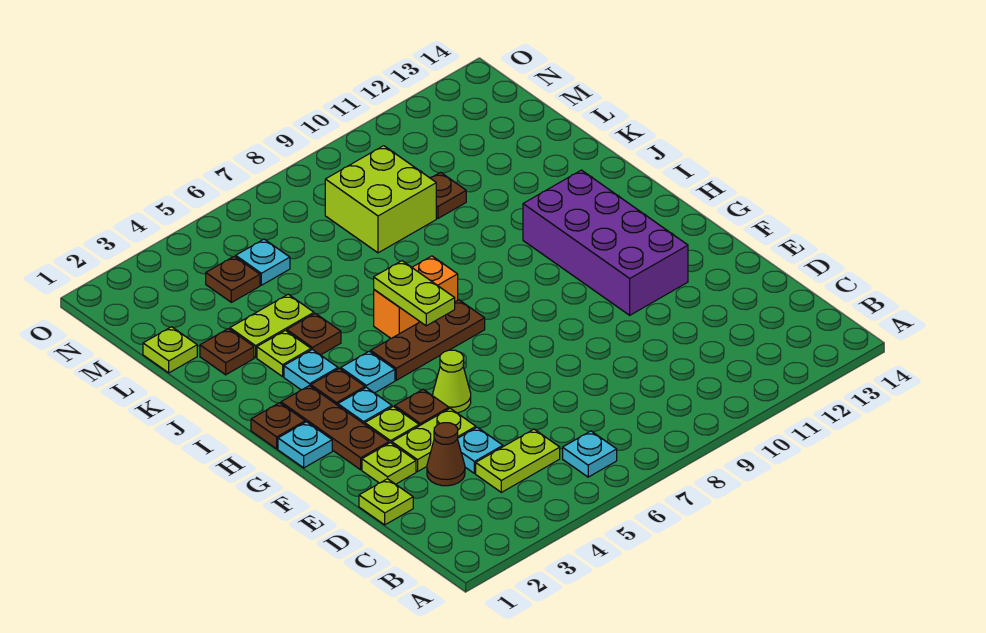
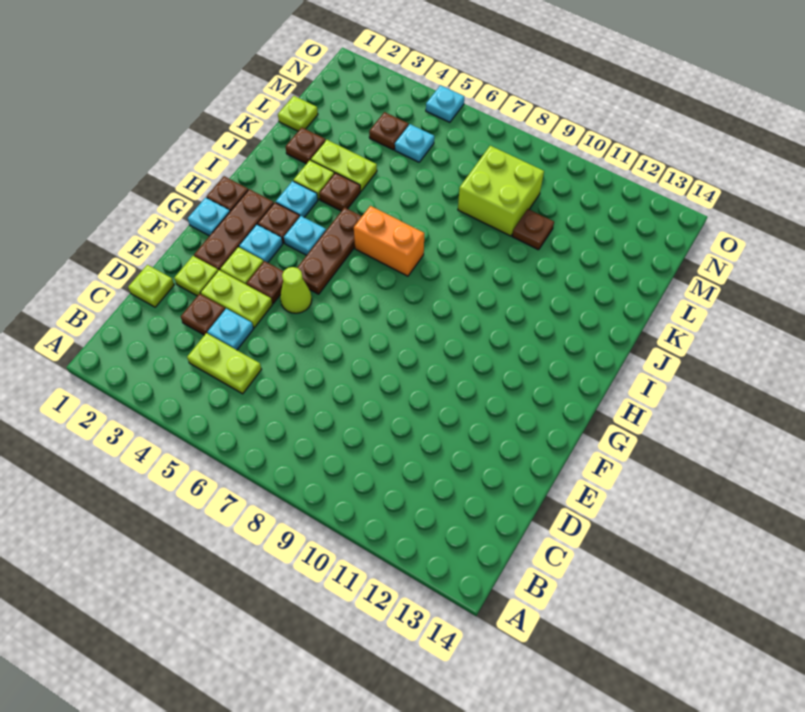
cyan plate B6 level 1 -> cyan plate O5 level 1
brown cone D3 level 1 -> brown plate D3 level 1
purple brick F11:I12 level 1 -> none
brown plate H5:H7 level 1 -> brown plate G5:I5 level 1
lime plate H6:I6 level 2 -> none

